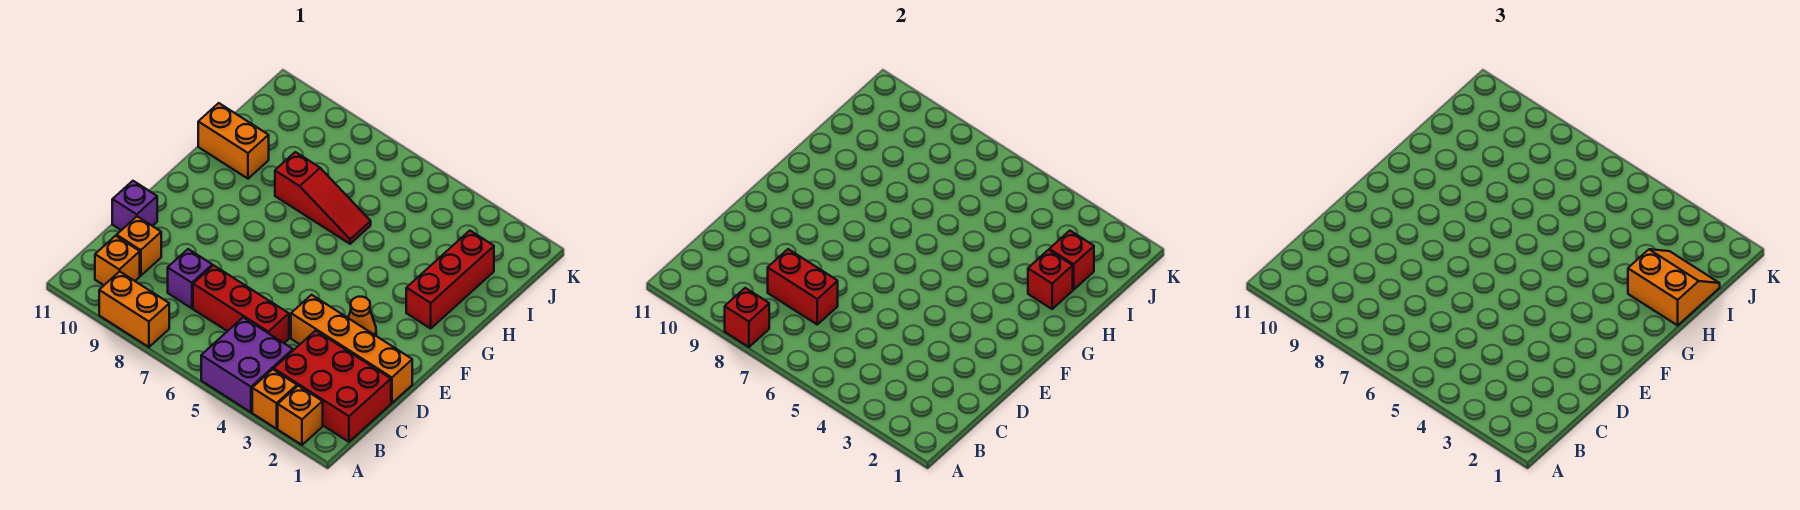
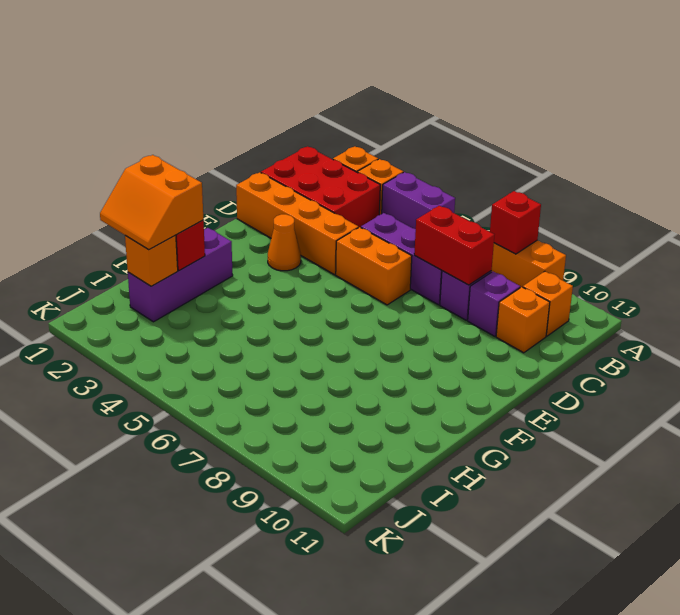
purple brick A4:B5 level 1 -> purple brick A4:A5 level 1
red brick C5:C7 level 1 -> purple brick C5:C7 level 1
purple brick D11 level 1 -> purple brick C9 level 1
red brick G2:I2 level 1 -> purple brick G2:I2 level 1
red slope H6:H8 level 1 top 8 -> none
orange brick H10:H11 level 1 -> orange brick D5:D6 level 1
red brick I2 level 2 -> orange brick I2 level 2

